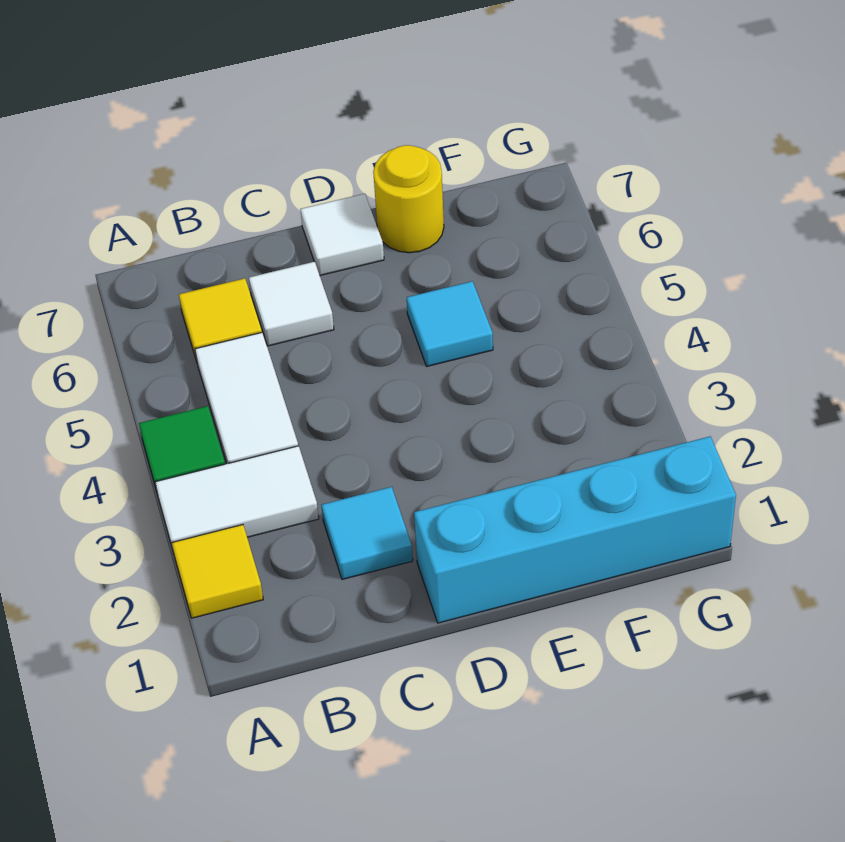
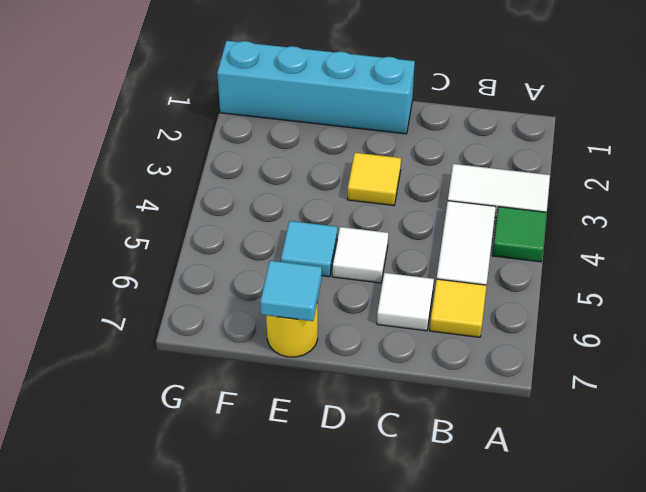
yellow tile A2 level 1 -> yellow tile D3 level 1
cyan tile C2 level 1 -> cyan tile E7 level 2
white tile D7 level 1 -> white tile D5 level 1

